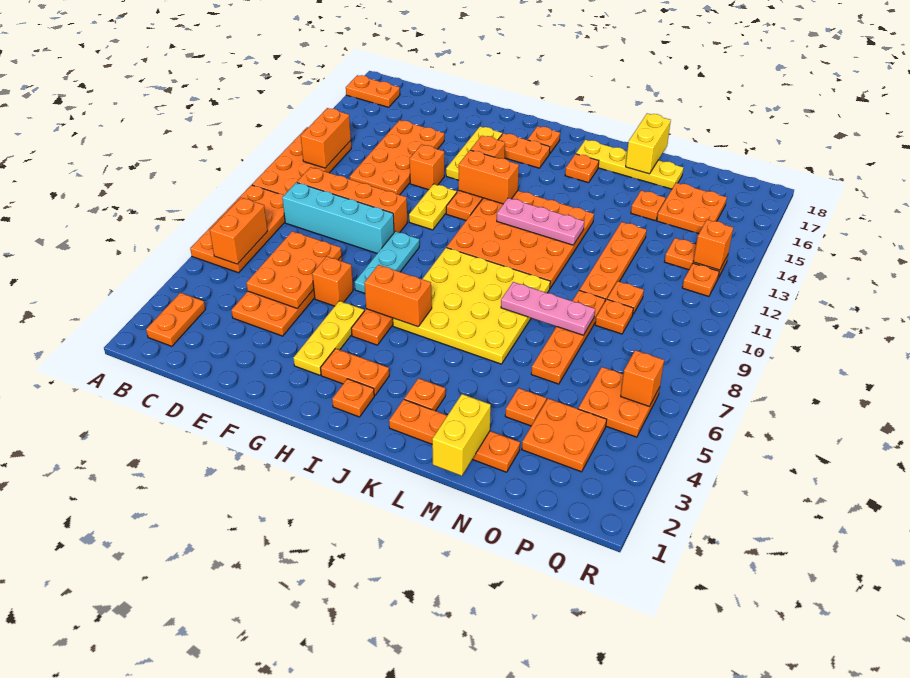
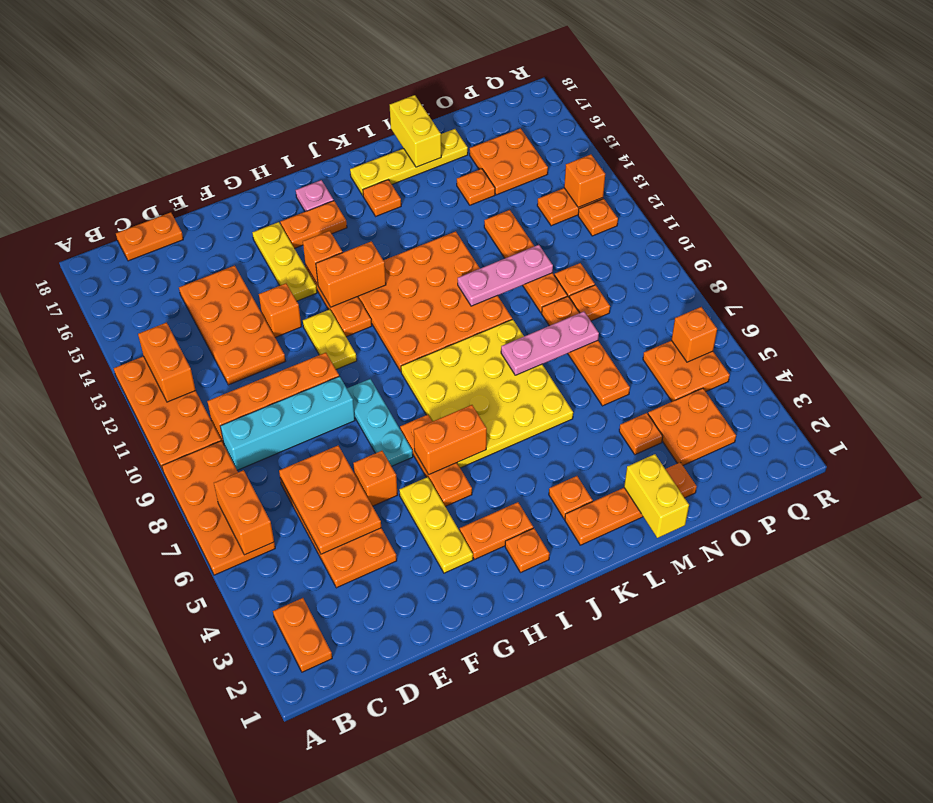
orange plate A17:B17 level 1 -> orange plate C18:D18 level 1
orange plate I17 level 1 -> pink plate I17 level 1
pink plate J12:L12 level 2 -> pink plate L11:N11 level 2

